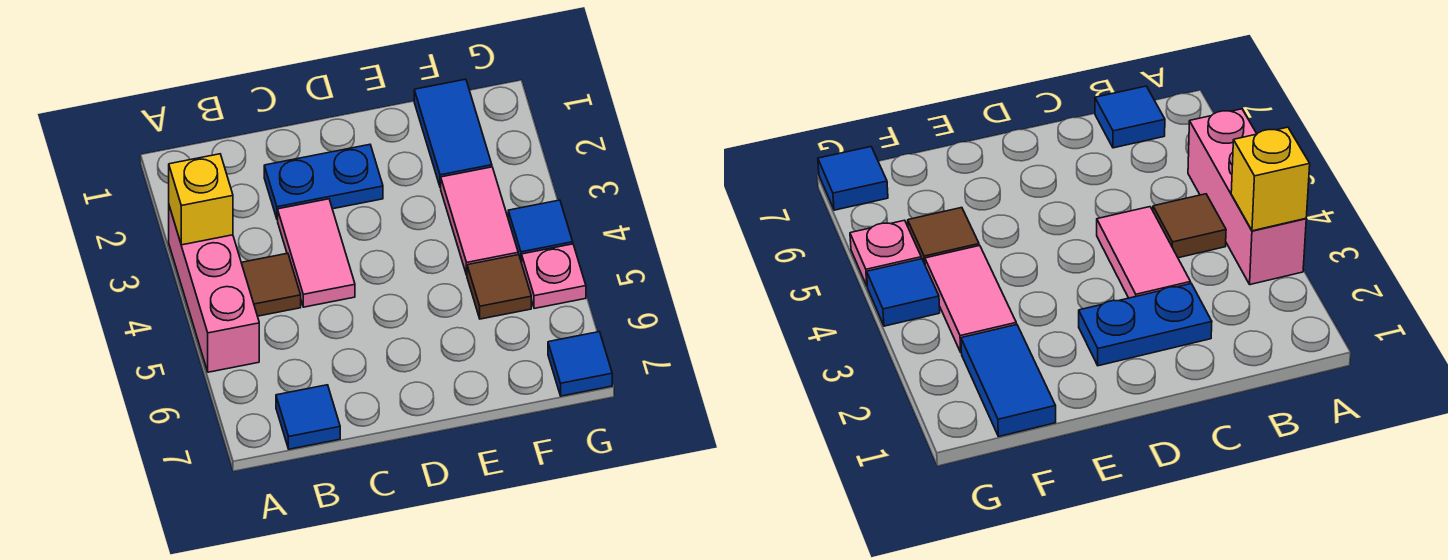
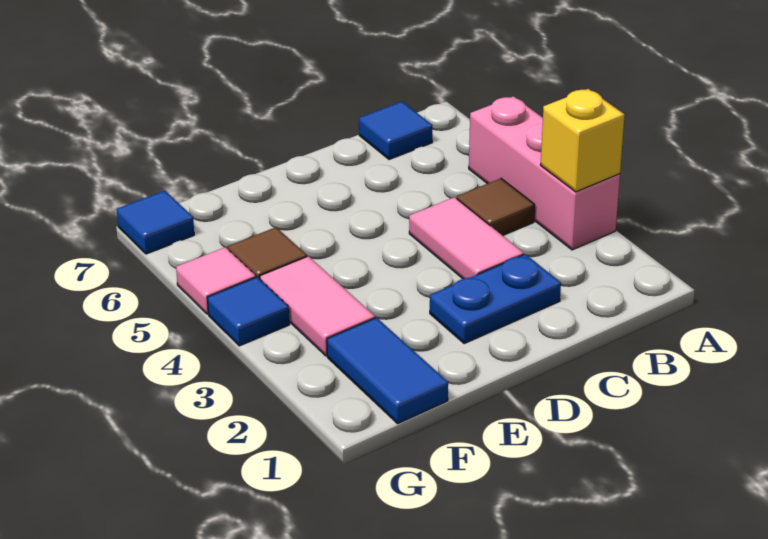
pink plate G5 level 1 -> pink tile G5 level 1

